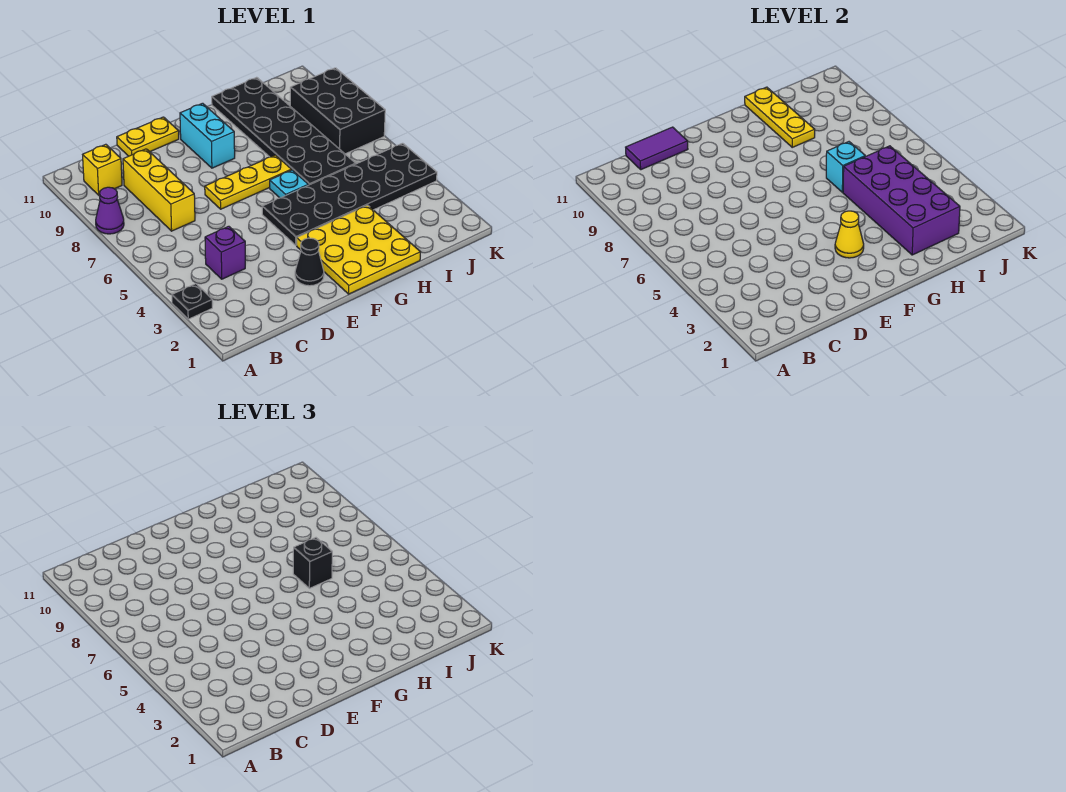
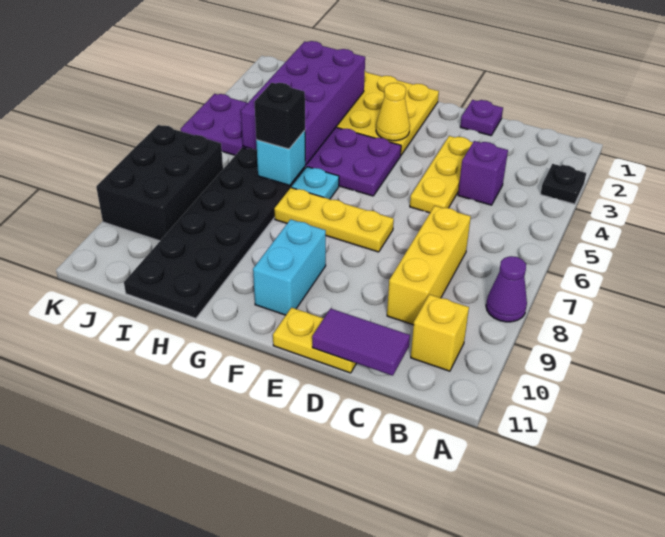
none -> purple plate D1 level 1
black cone E2 level 1 -> none
black plate F4:K5 level 1 -> purple plate F4:K5 level 1
yellow plate H9:H11 level 2 -> yellow plate D3:D5 level 1

